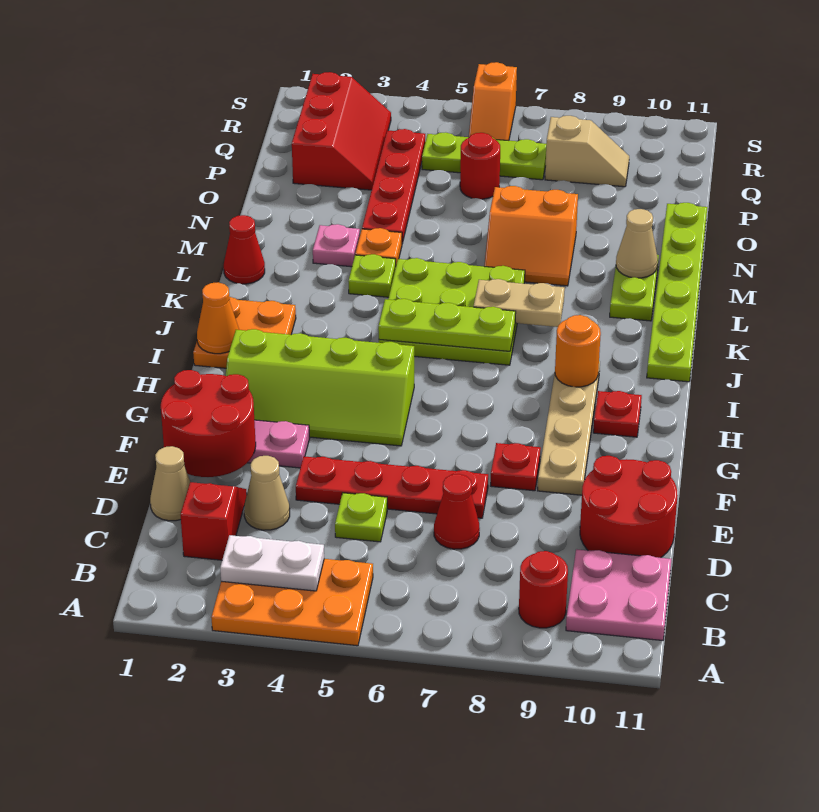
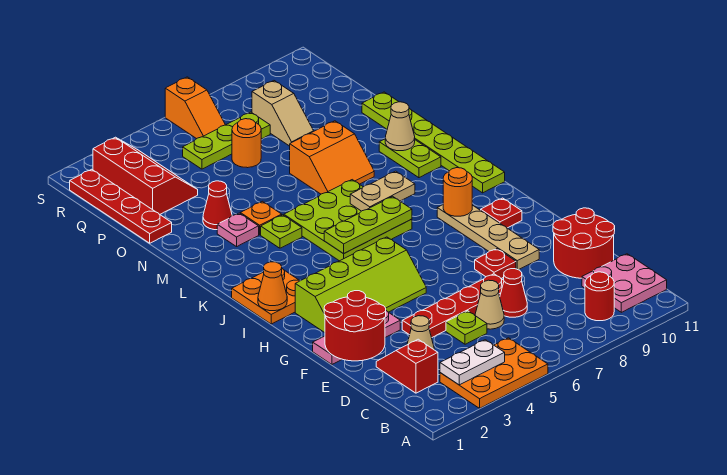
tan cone D1 level 1 -> tan cone D6 level 1
red cone L1 level 1 -> red cone N3 level 1
red plate N4:Q4 level 1 -> red plate O1:R1 level 1
red round brick P6 level 1 -> orange round brick P6 level 1
tan slope Q8:Q9 level 1 top 8 -> tan slope P8:Q8 level 1 top Q

